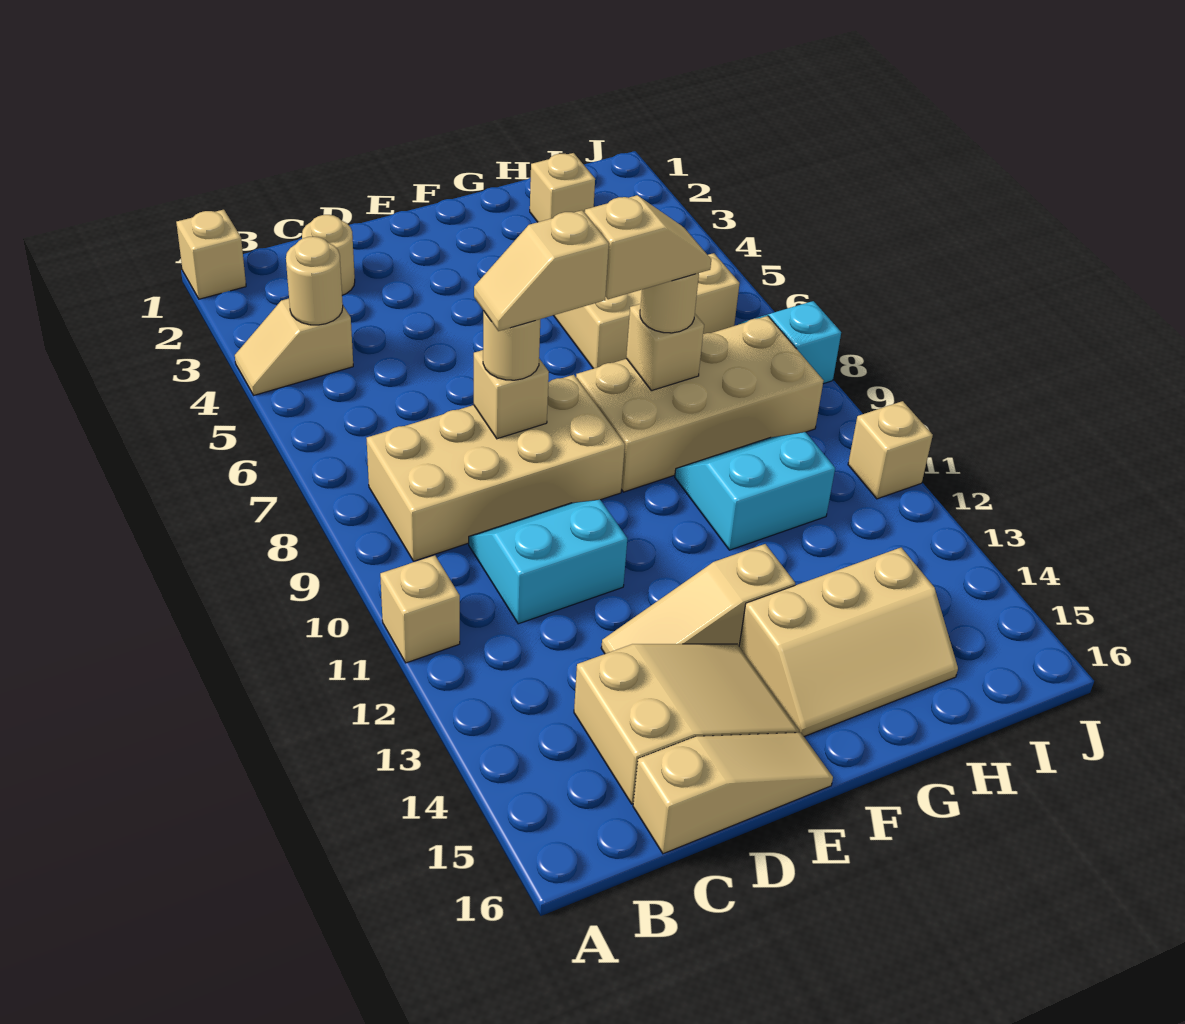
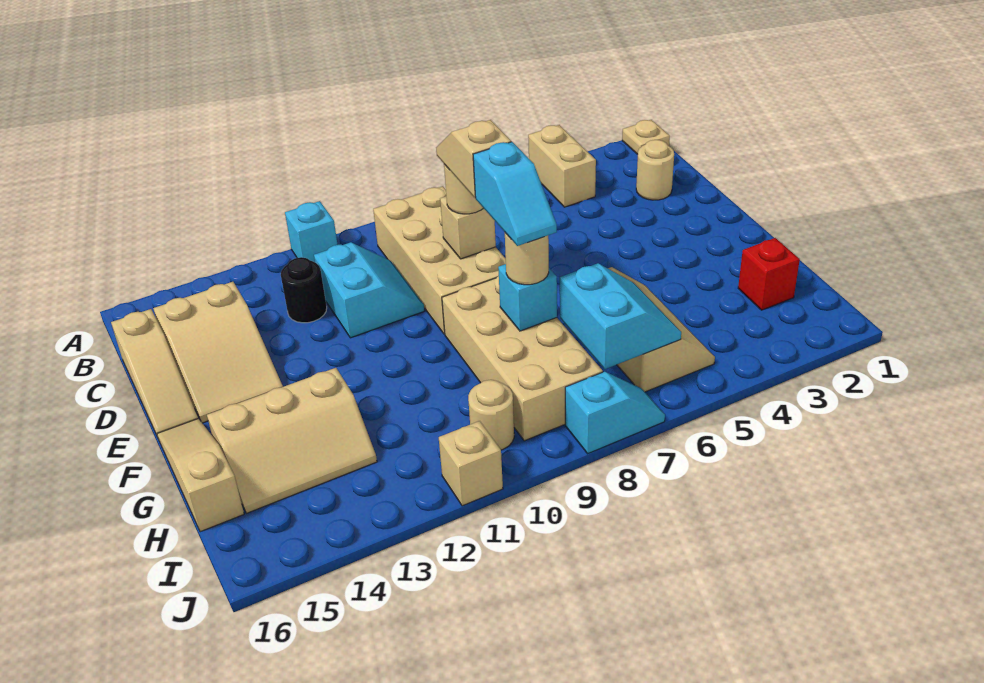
tan brick A1 level 1 -> tan plate A1 level 1
tan slope A4:B4 level 1 top B -> tan brick A4:B4 level 1
tan brick A11 level 1 -> cyan brick A11 level 1
tan round brick B4 level 2 -> tan round brick I10 level 1
none -> black round brick C12 level 1
tan slope D13:F13 level 1 top F -> tan slope F16:H16 level 1 top H
tan slope F8:G8 level 4 top F -> cyan slope F8:G8 level 4 top F
tan slope F14:H15 level 1 top 14 -> tan slope G13:H15 level 1 top G
tan brick G8 level 2 -> cyan brick G8 level 2
cyan slope G10:H11 level 1 top 11 -> cyan slope H6:I7 level 2 top 7
tan brick H2 level 1 -> red brick H2 level 1

